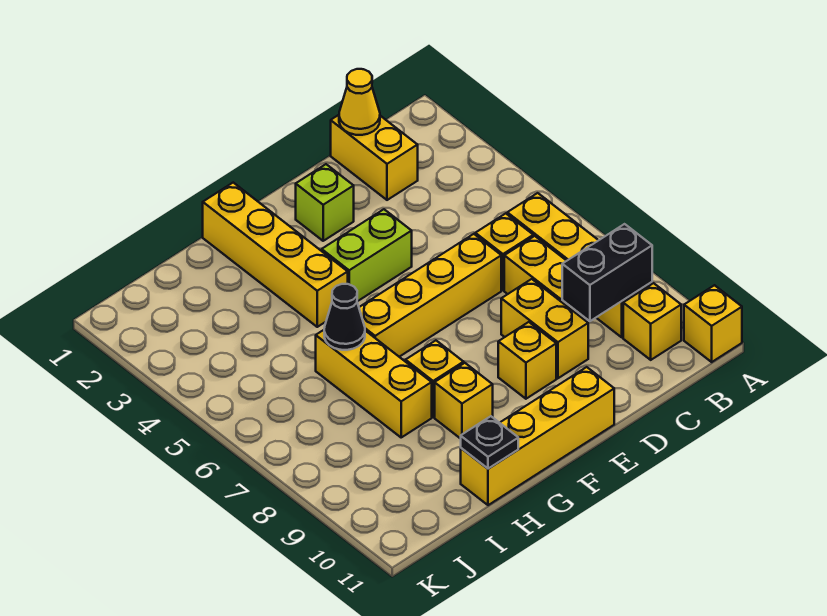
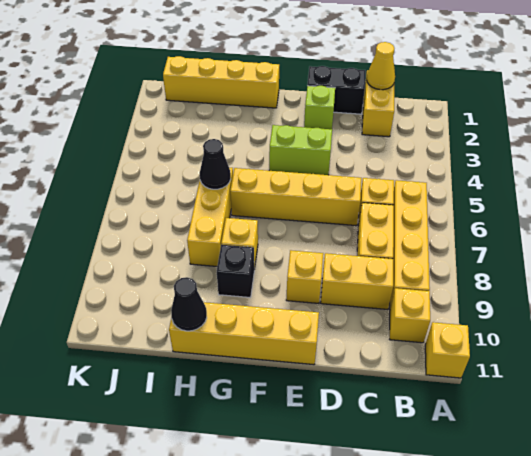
black brick B9:C9 level 2 -> black brick D1:E1 level 1
yellow brick D8:D9 level 1 -> yellow brick C9:D9 level 1
yellow brick G1:G4 level 1 -> yellow brick G1:J1 level 1
yellow brick G9 level 1 -> black brick G9 level 1
black plate H11 level 2 -> black cone H11 level 2

